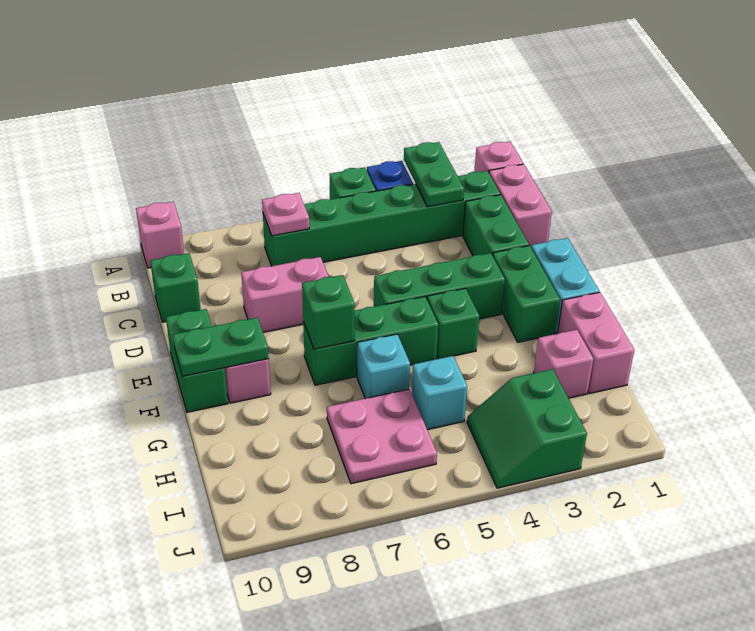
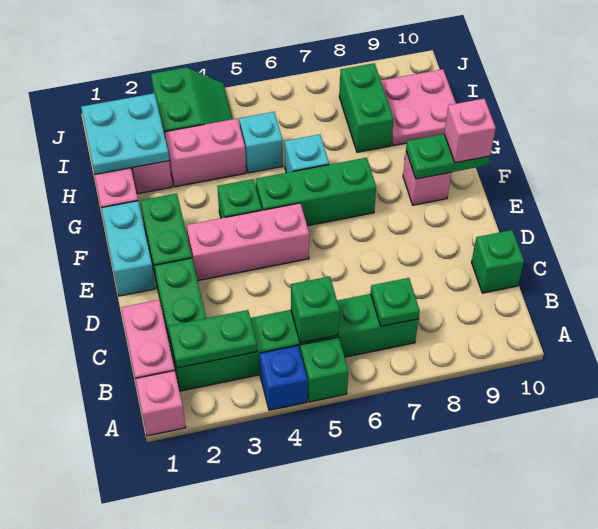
green plate A3:B3 level 2 -> green plate B2:B3 level 2
pink brick A10 level 1 -> pink brick F10 level 3
pink plate B7 level 2 -> green plate B7 level 2
pink brick D7:D8 level 1 -> pink brick H3:H4 level 1
green brick E3:E5 level 1 -> pink brick E3:E5 level 1
green brick E10:F10 level 1 -> green brick H8:I8 level 1
green brick F7 level 2 -> green brick B5 level 2
none -> cyan plate H1:I2 level 2
pink plate H6:I7 level 1 -> pink plate H9:I10 level 1

